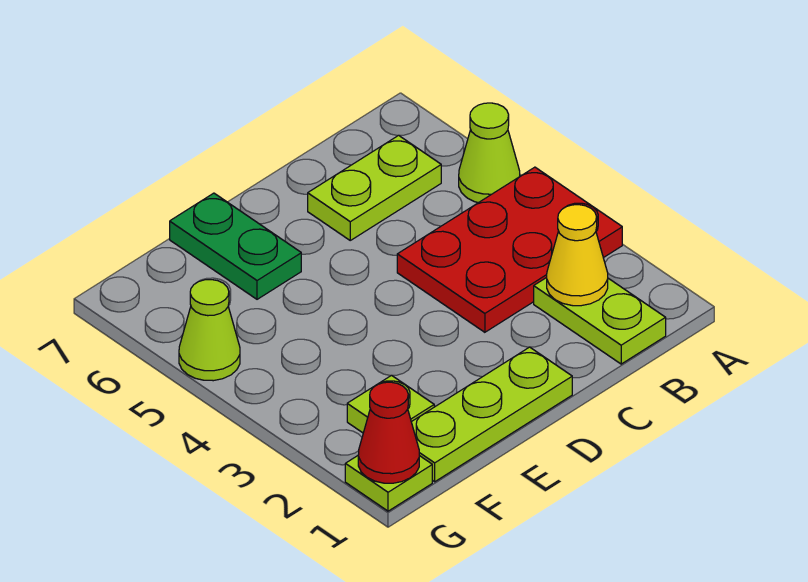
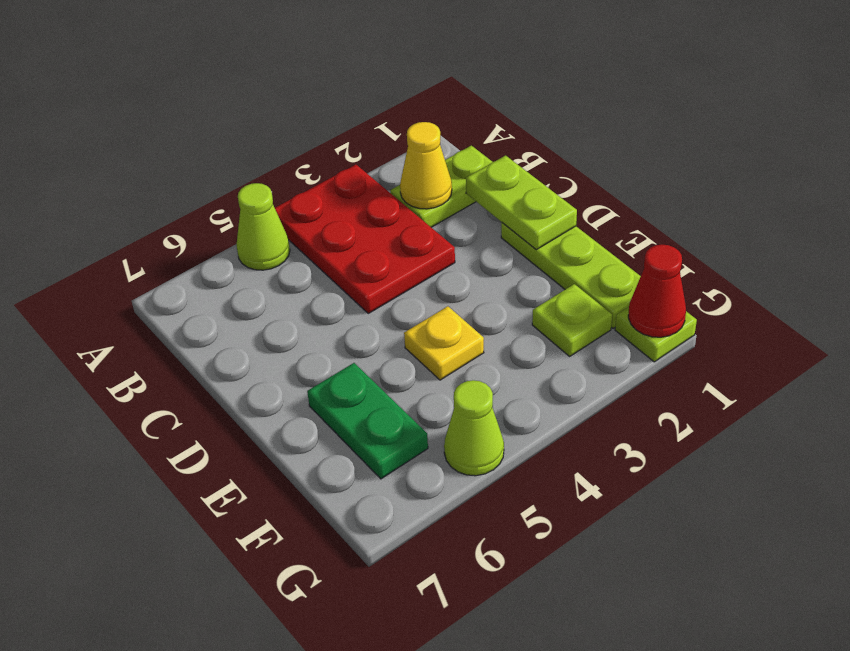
lime plate B6:C6 level 1 -> lime plate C1:D1 level 2
none -> yellow plate E4 level 1
green plate E6:E7 level 1 -> green plate E6:F6 level 1

